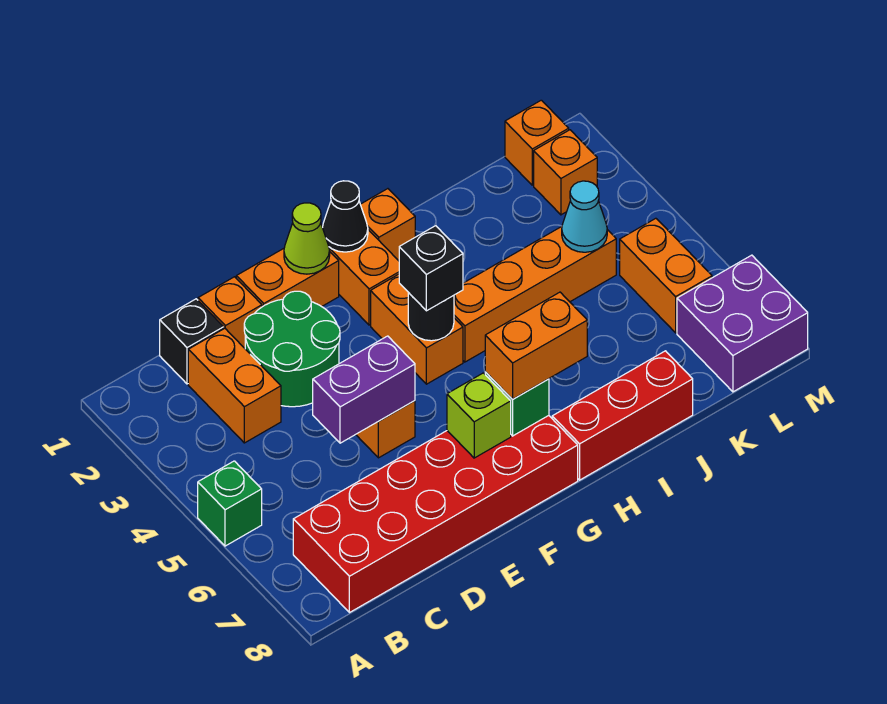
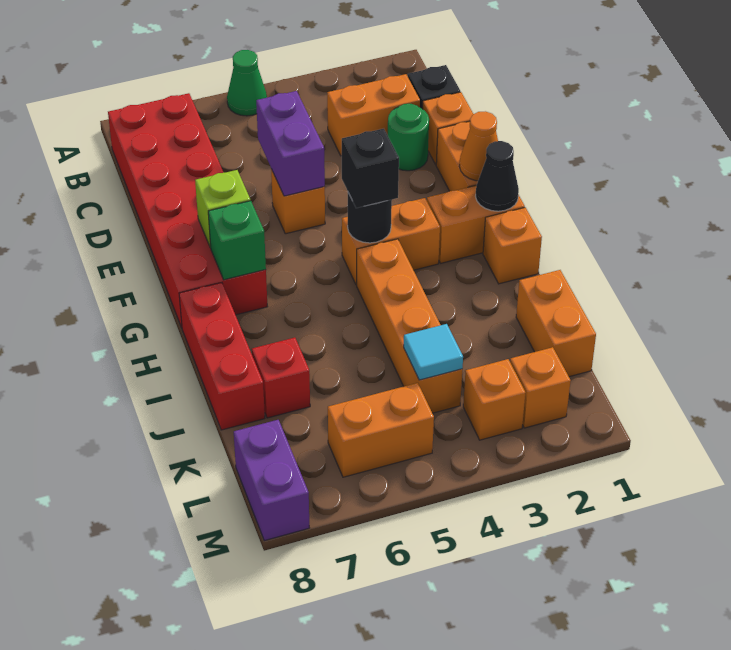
green brick A5 level 1 -> green cone A5 level 1
green round brick D2:E3 level 1 -> green round brick D2 level 1
lime cone F1 level 2 -> orange cone F1 level 2
orange brick G7:H7 level 3 -> orange brick J1:K1 level 1
none -> red brick J7 level 1
cyan cone K4 level 2 -> cyan tile K4 level 2
orange brick L1 level 1 -> orange brick L3 level 1
purple brick L7:M8 level 1 -> purple brick L8:M8 level 1

